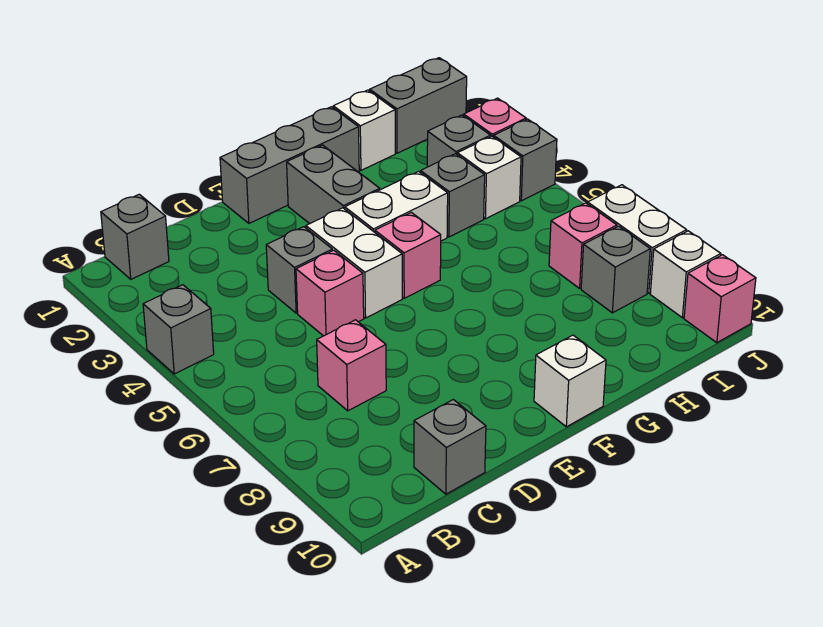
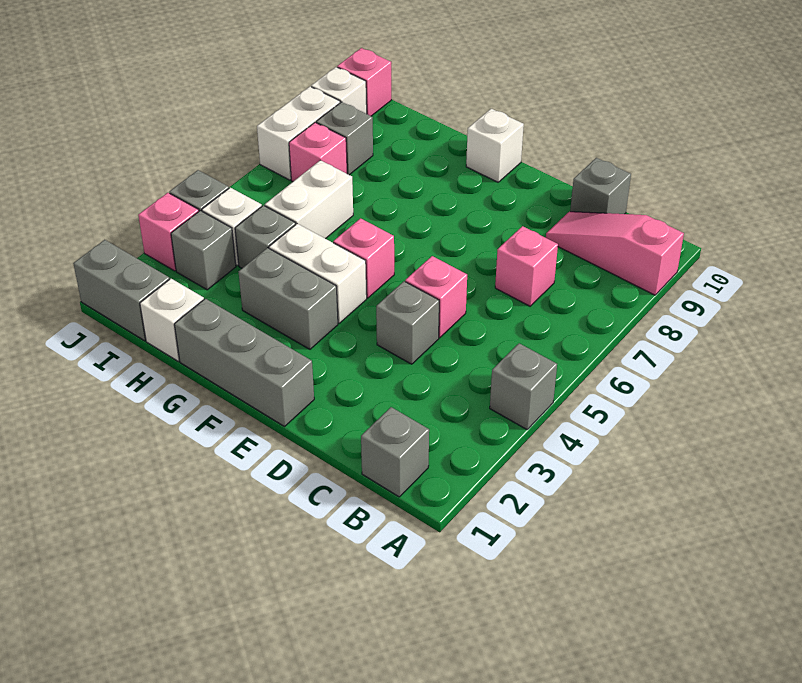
none -> pink slope A9:C9 level 1 top A
white brick E4:E5 level 1 -> white brick H5:H6 level 1
grey brick F2:F3 level 1 -> grey brick F3:G3 level 1

